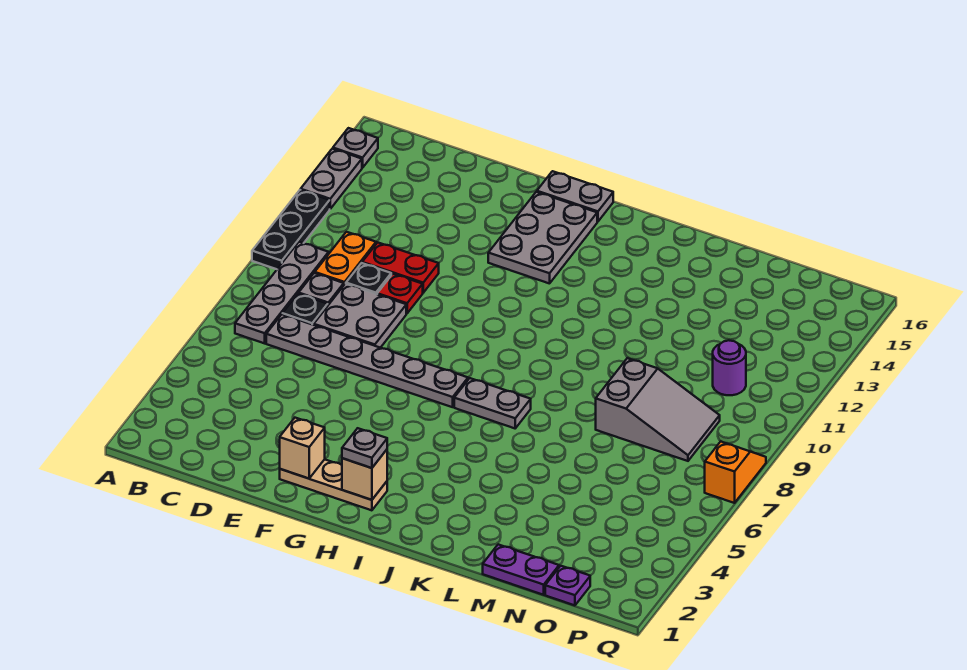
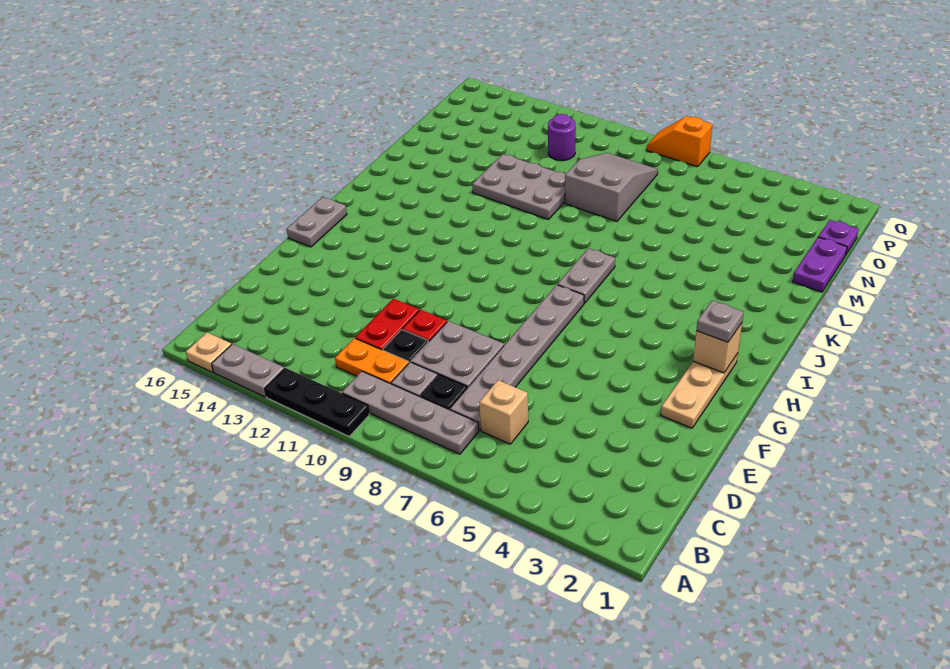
grey plate A15 level 1 -> tan plate A15 level 1
tan brick F2 level 2 -> tan brick C6 level 1
grey plate G13:H15 level 1 -> grey plate L10:M12 level 1

